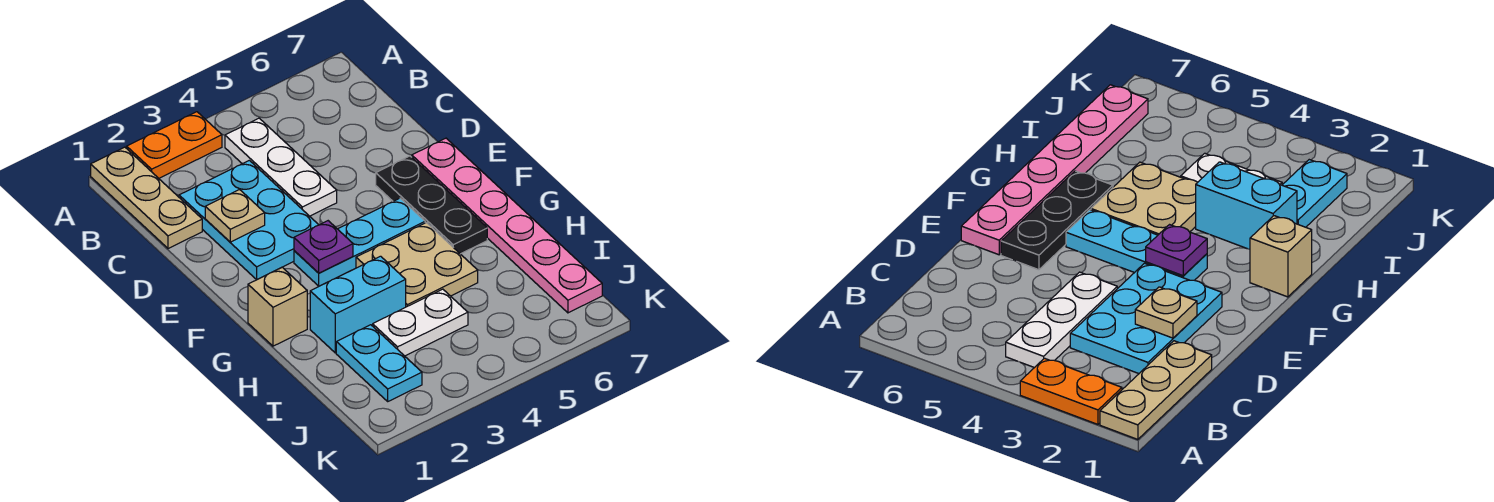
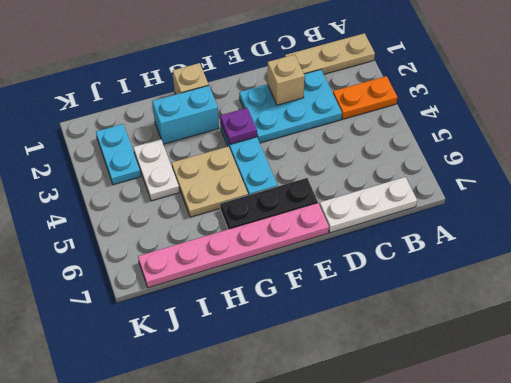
orange plate A2:A3 level 1 -> orange plate A3:B3 level 1
white plate B4:D4 level 1 -> white plate B7:D7 level 1
tan plate D2 level 2 -> tan brick D2 level 2
cyan brick H2:H3 level 1 -> cyan brick G2:H2 level 1
cyan plate I2:J2 level 1 -> cyan plate J2:J3 level 1

